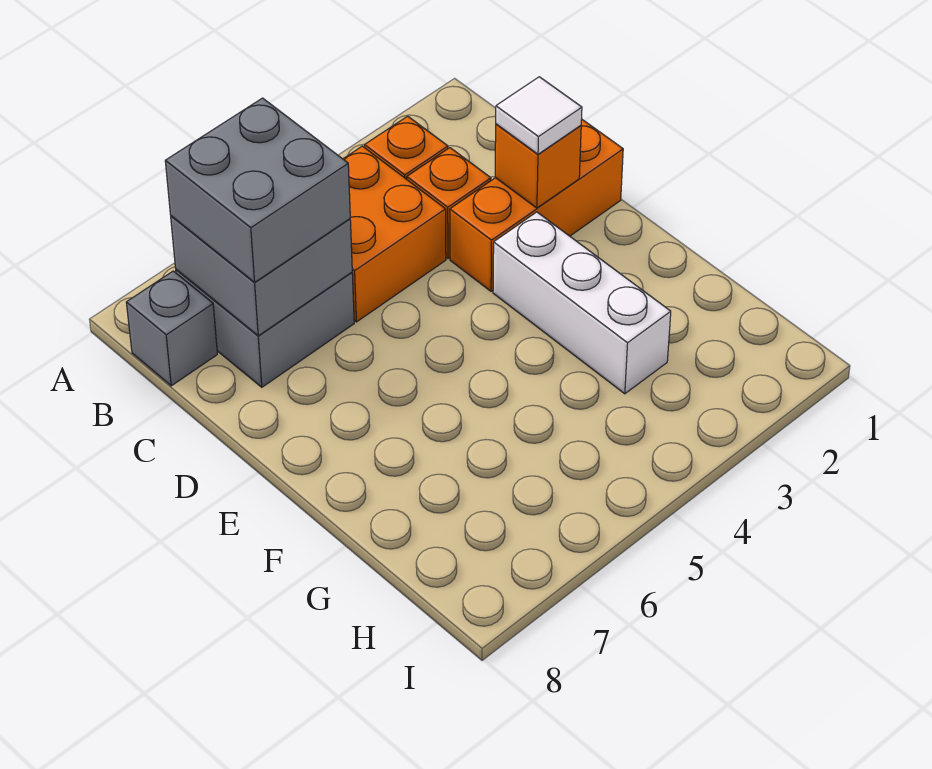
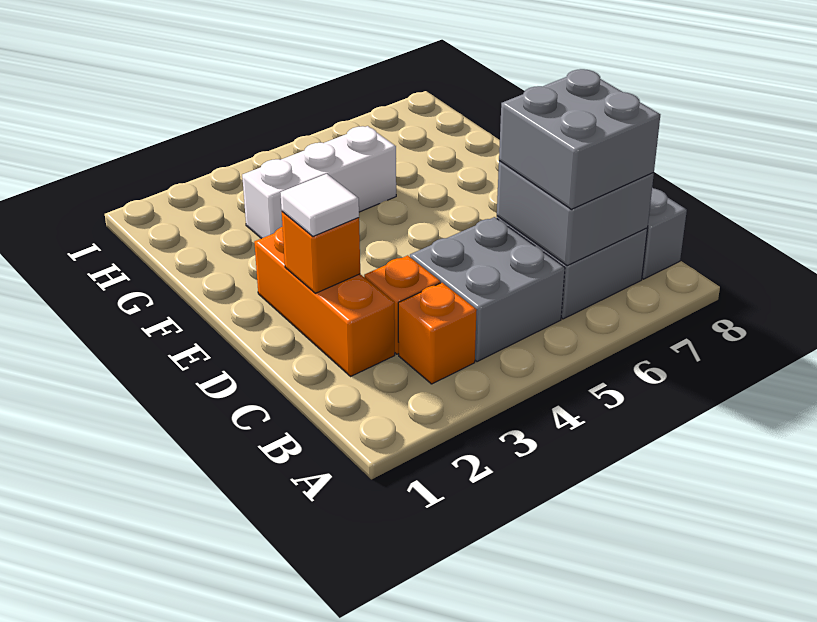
orange brick B4:C5 level 1 -> grey brick B4:C5 level 1
orange brick D1:D3 level 1 -> orange brick C2:E2 level 1
white brick E3:G3 level 1 -> white brick G3:G5 level 1

